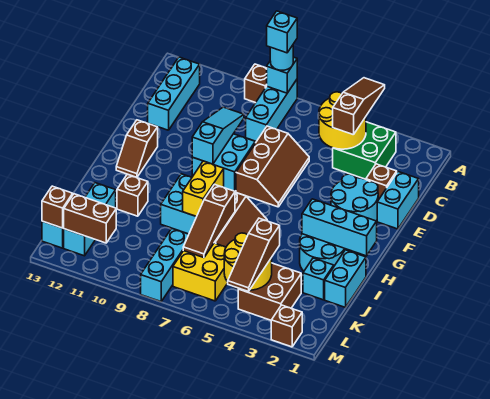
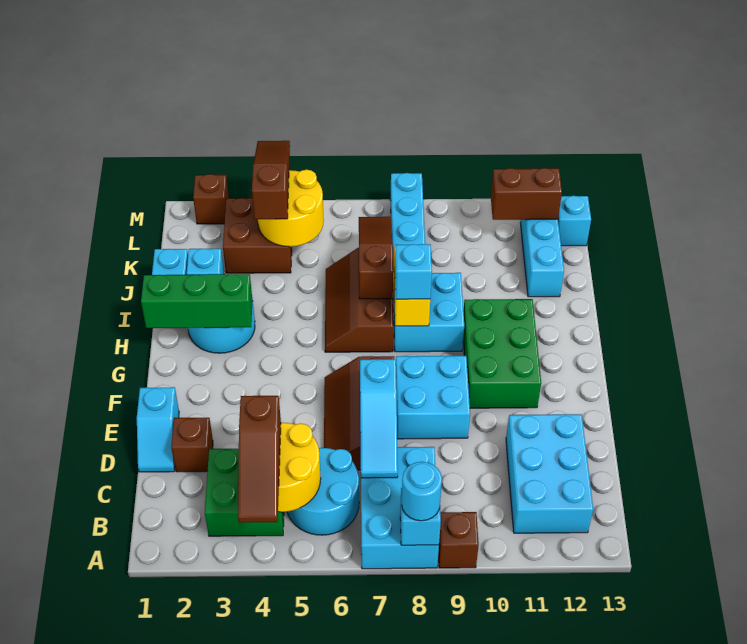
cyan brick A8:C8 level 1 -> cyan brick A7:C8 level 1
cyan brick A8 level 4 -> cyan brick H8 level 3
cyan brick B12:D12 level 1 -> cyan brick B11:D12 level 1
cyan brick D1:E1 level 1 -> cyan slope D1:E1 level 1 top E
cyan slope D9:F9 level 2 top F -> cyan slope C7:E7 level 2 top E
cyan round brick E2:F3 level 1 -> cyan round brick B5:C6 level 1
none -> green brick F10:H11 level 1
brown slope F12:G12 level 1 top F -> none
cyan brick H1:H3 level 2 -> green brick H1:H3 level 2
brown brick I11 level 1 -> none
yellow brick K6:L7 level 1 -> none
brown brick L13 level 2 -> none

